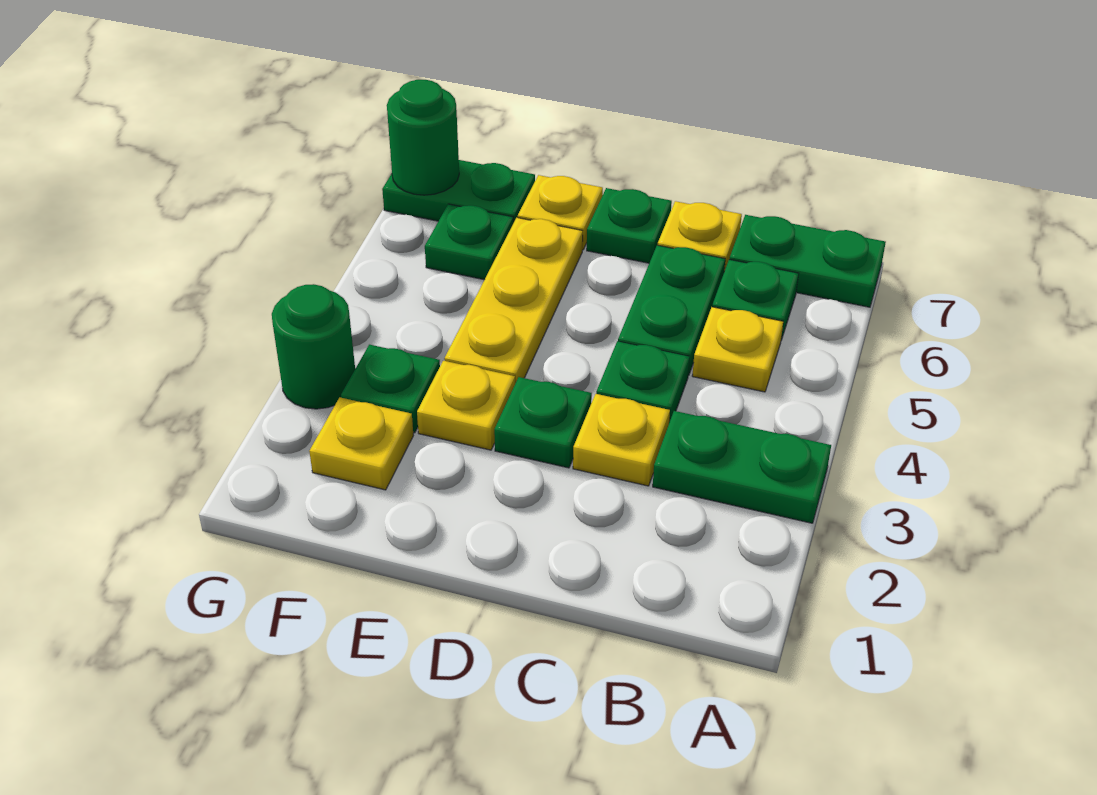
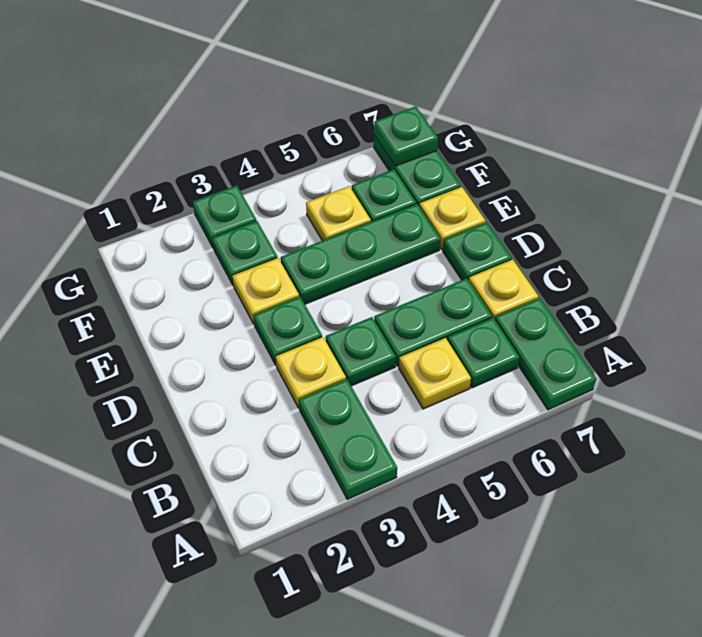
yellow plate E4:E6 level 1 -> green plate E4:E6 level 1
yellow plate F2 level 1 -> yellow plate F5 level 1
green round brick G3 level 1 -> green plate G3 level 1
green round brick G7 level 2 -> green plate G7 level 2

